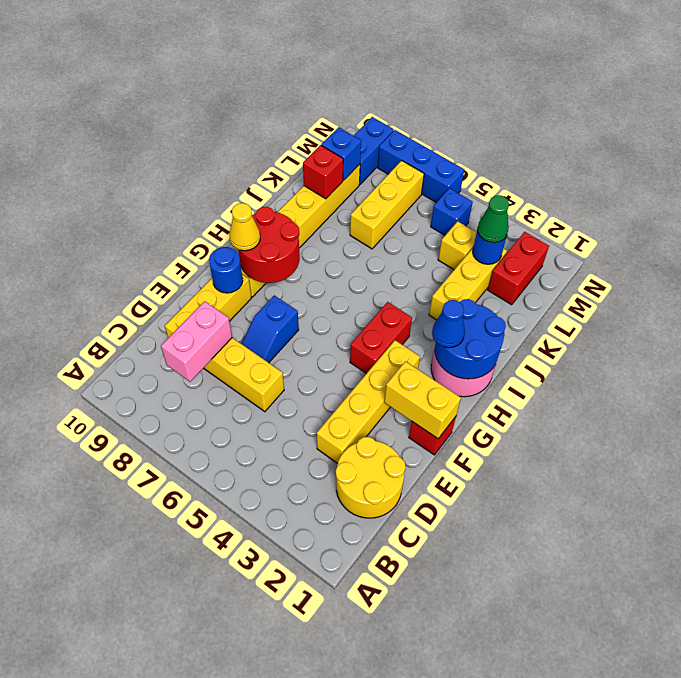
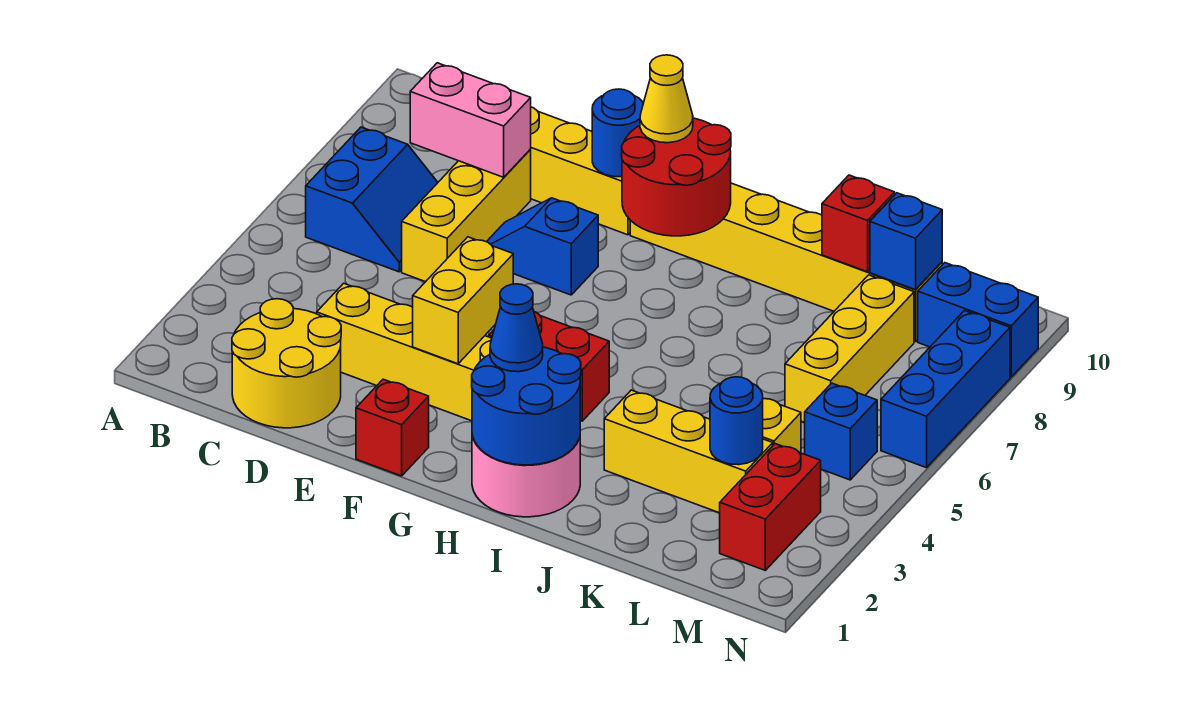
none -> blue slope B6:C7 level 1 top B
yellow brick F1:F2 level 2 -> yellow brick F3:F4 level 2
yellow brick K7:M7 level 1 -> yellow brick L6:L8 level 1
red brick L2:M2 level 1 -> red brick M2:M3 level 1
green cone L3 level 3 -> none

